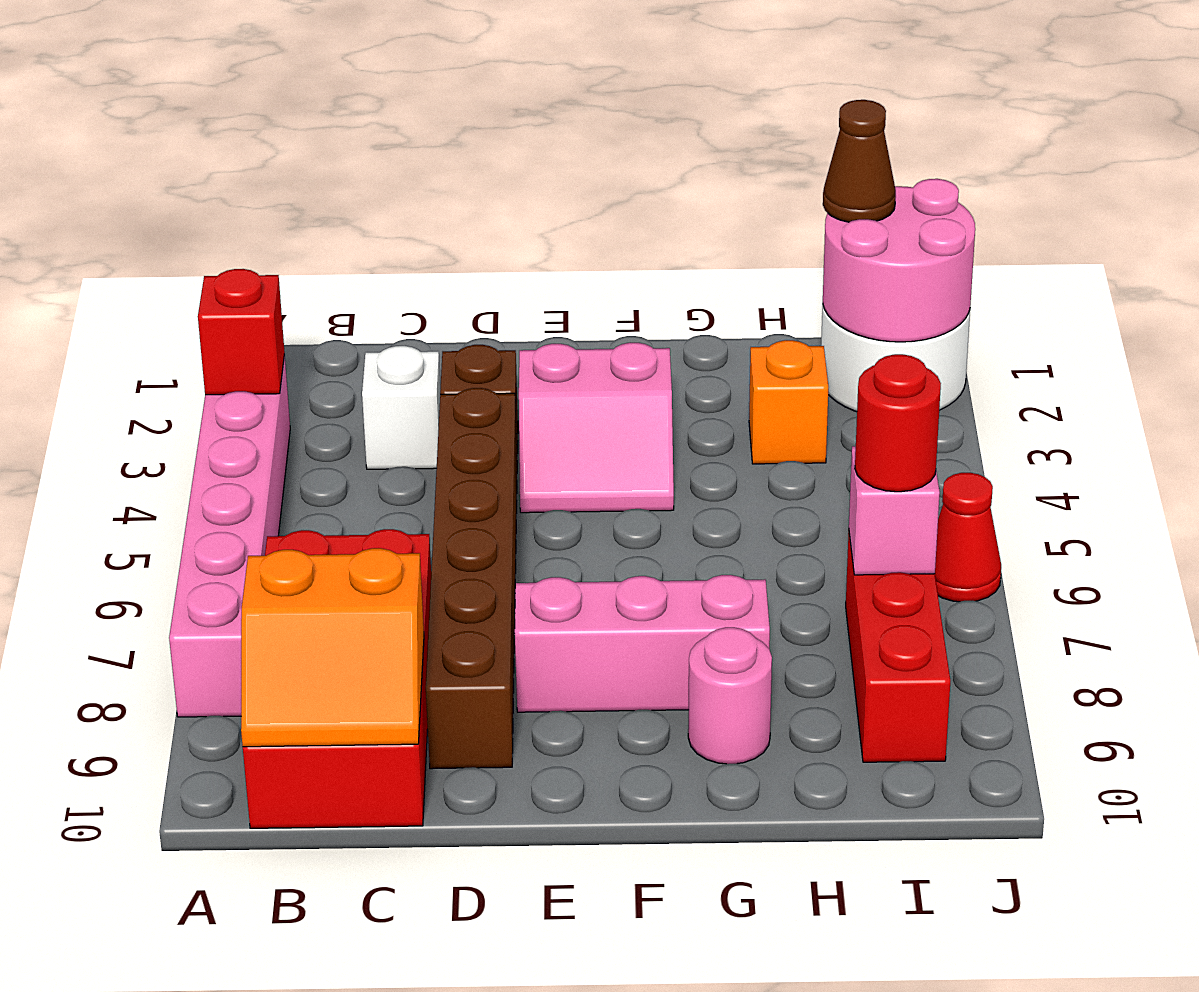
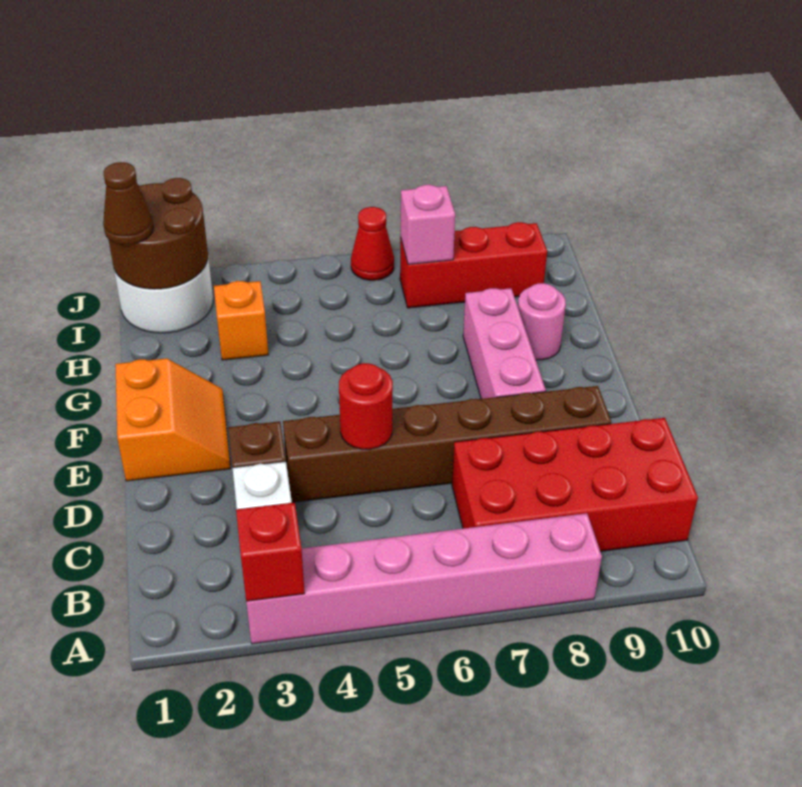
orange slope B9:C10 level 2 top 9 -> orange slope E1:F2 level 1 top 1
pink slope E3:F4 level 1 top 3 -> none
pink round brick I1:J2 level 2 -> brown round brick I1:J2 level 2
red round brick I7 level 3 -> red round brick D5 level 2

